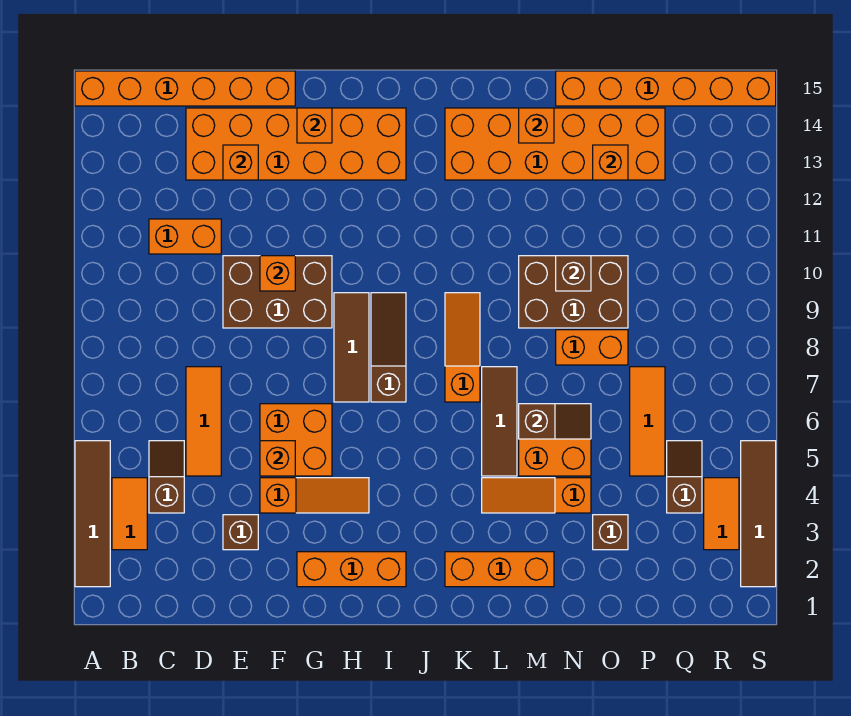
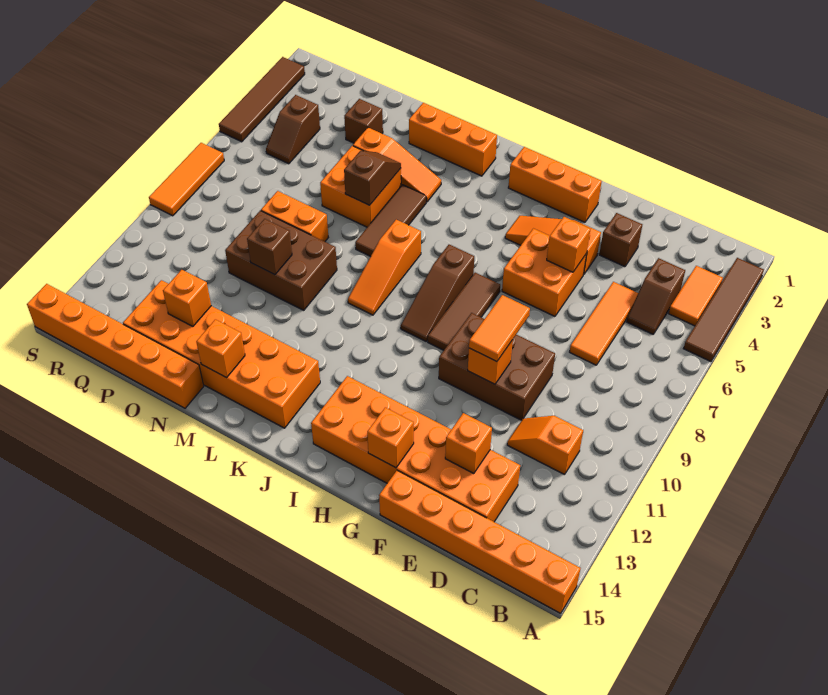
orange brick C11:D11 level 1 -> orange slope C11:D11 level 1 top C
brown slope M6:N6 level 2 top M -> brown slope M5:M6 level 2 top 6
orange tile P5:P7 level 1 -> orange tile S7:S9 level 1
orange tile R3:R4 level 1 -> orange tile F9:F10 level 3

